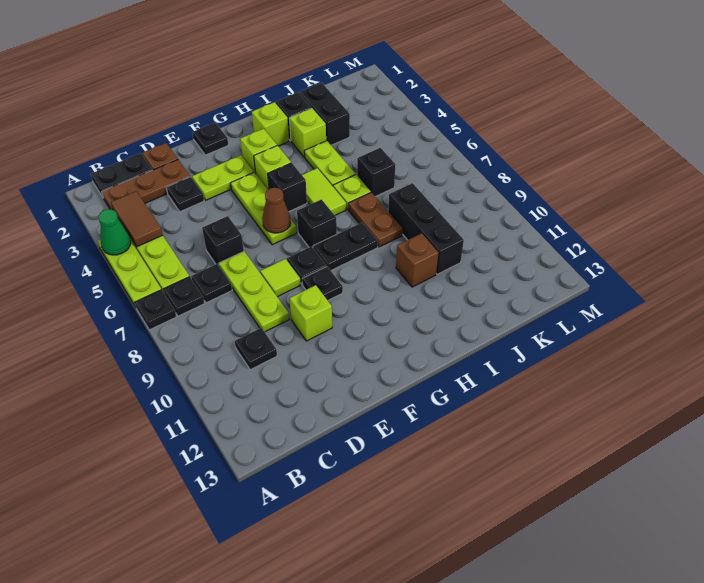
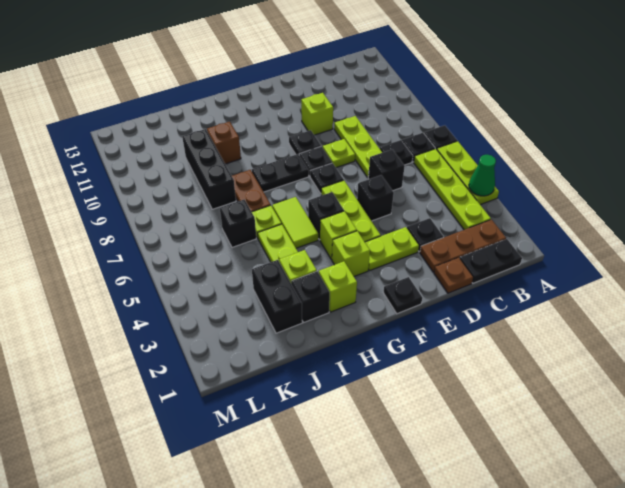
brown tile B3:B4 level 2 -> none
black plate C10 level 1 -> black plate F7 level 1
lime tile E8 level 1 -> lime plate E8 level 1
brown cone F6 level 2 -> none
black brick G7 level 1 -> black brick E5 level 1

